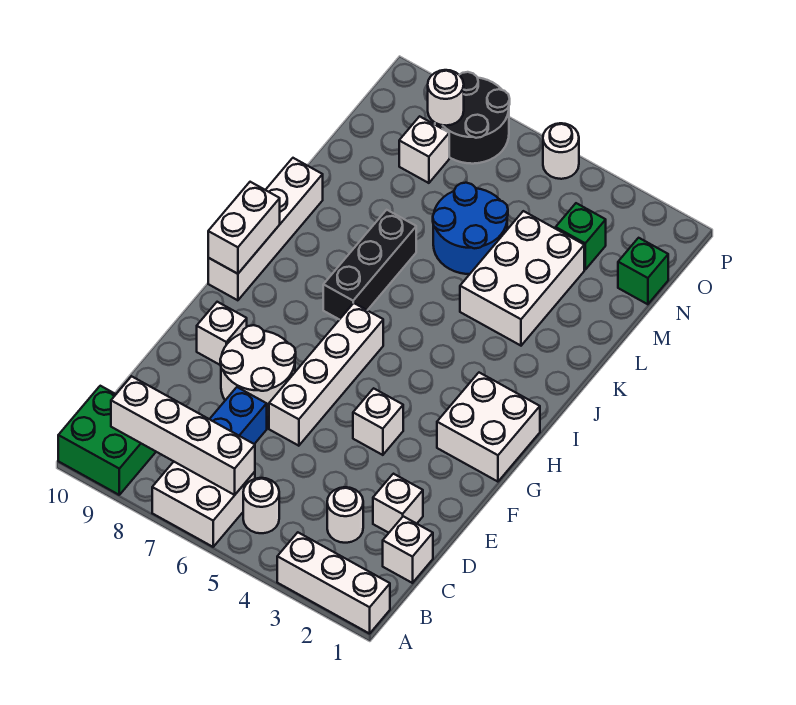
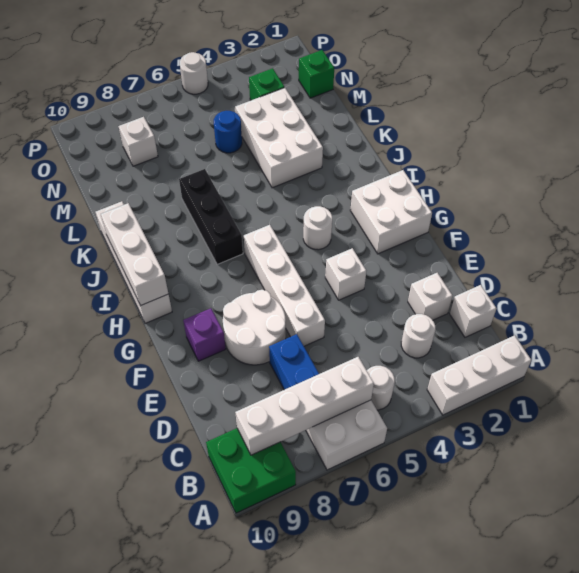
white brick F9 level 1 -> purple brick F9 level 1
white brick H10:I10 level 2 -> white brick H10:J10 level 2
blue round brick L5:M6 level 1 -> blue round brick M5 level 1
black round brick O7:P8 level 1 -> none
white round brick O8 level 2 -> white round brick H4 level 1

